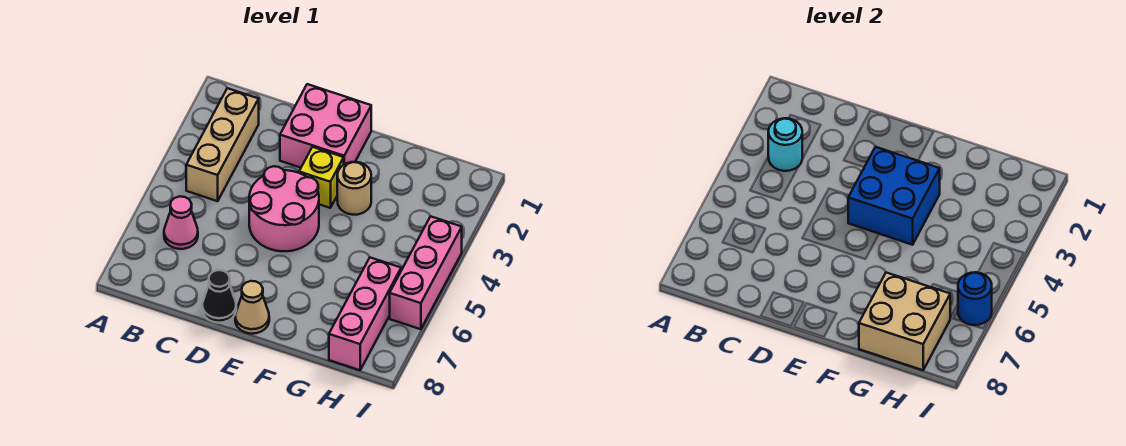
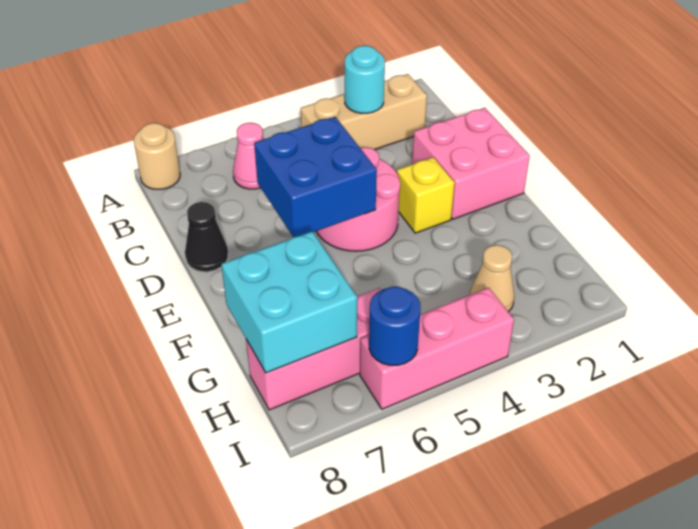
blue brick E3:F4 level 2 -> blue brick D5:E6 level 2
tan cone E8 level 1 -> tan cone H3 level 1
tan round brick F3 level 1 -> tan round brick A8 level 1
tan brick G7:H8 level 2 -> cyan brick G7:H8 level 2

